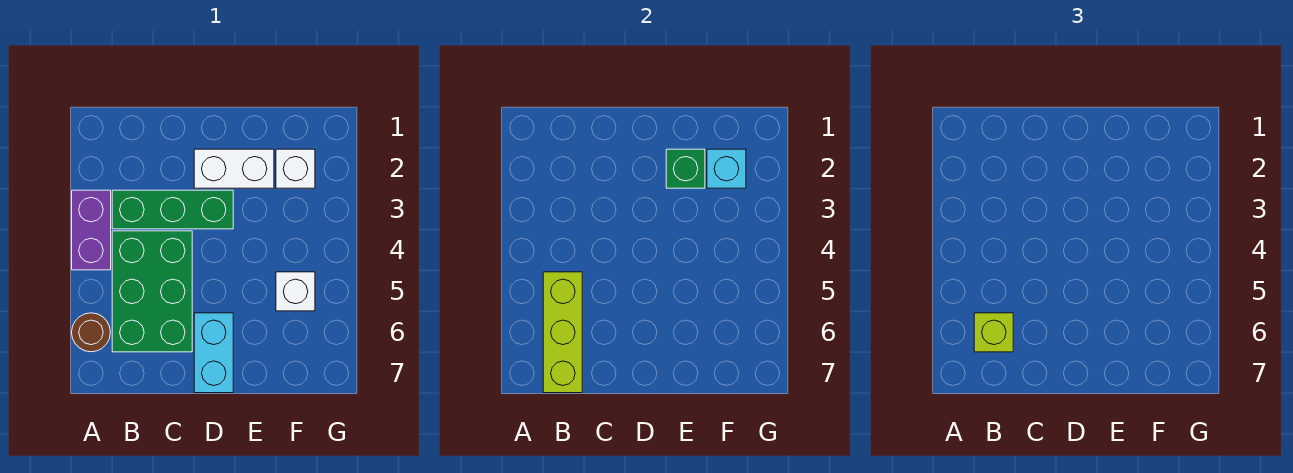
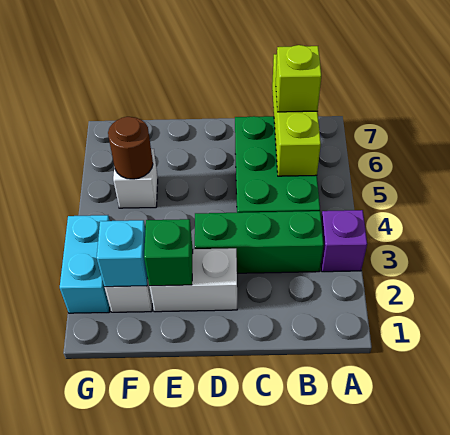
purple brick A3:A4 level 1 -> purple brick A3 level 1
brown round brick A6 level 1 -> brown round brick F5 level 2
cyan brick D6:D7 level 1 -> cyan brick G2:G3 level 1

